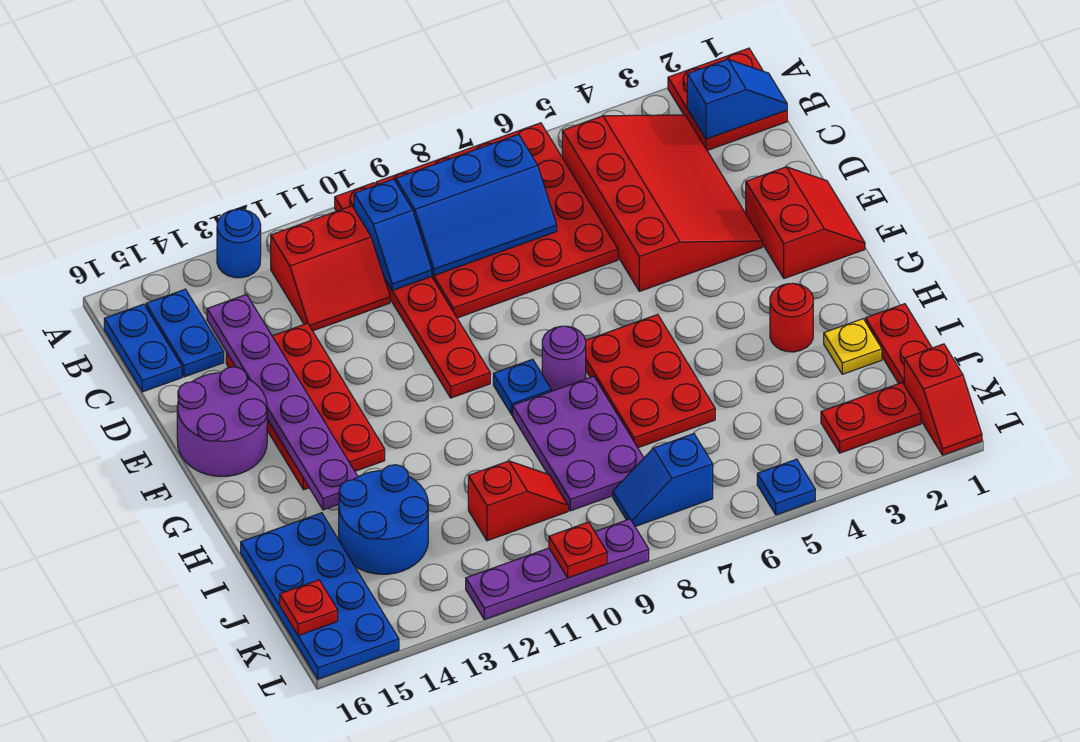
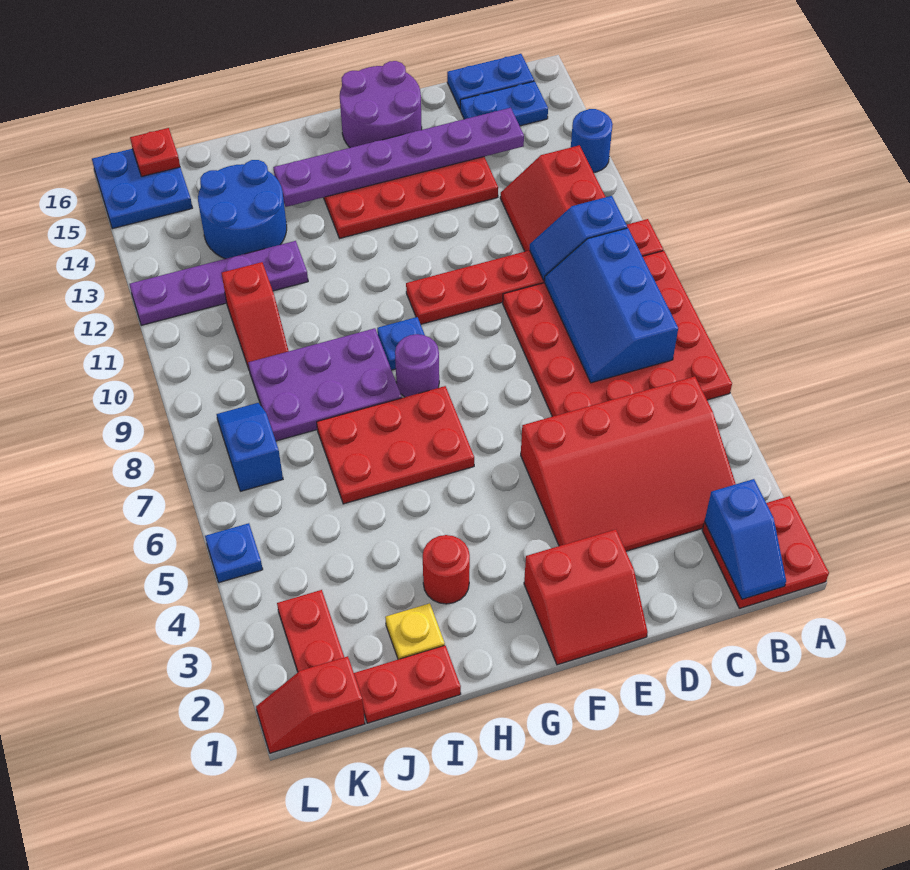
blue plate I15:L16 level 1 -> blue plate K15:L16 level 1
purple plate L9:L12 level 1 -> purple plate I12:L12 level 1
red plate L10 level 2 -> none

